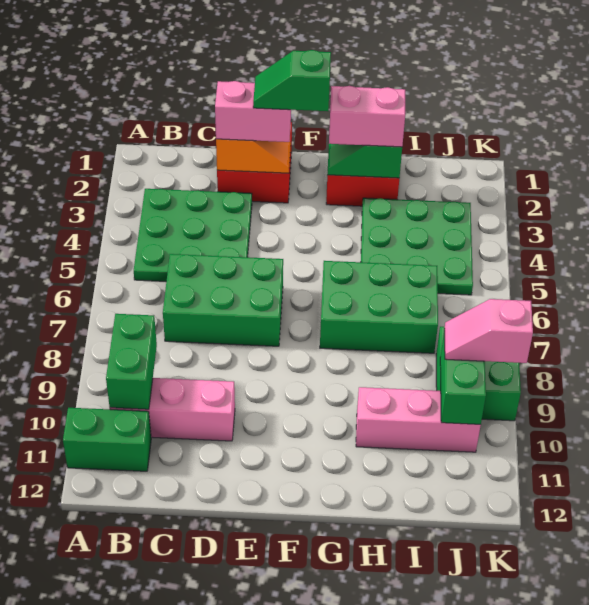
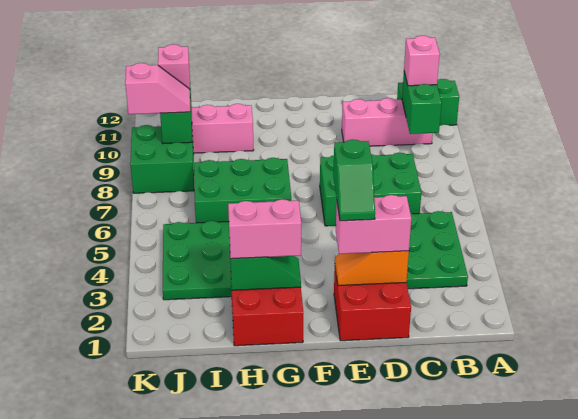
none -> pink brick B10 level 3
green slope E2:F2 level 4 top F -> green slope E2:E3 level 4 top 3
none -> pink brick J10 level 3

